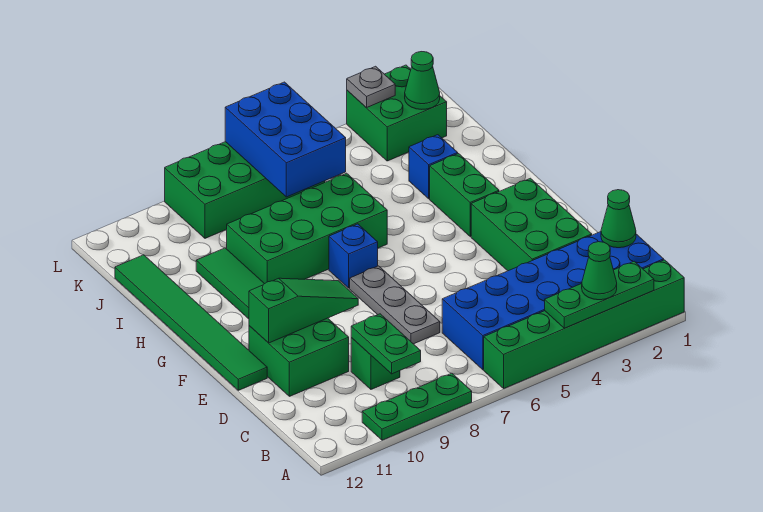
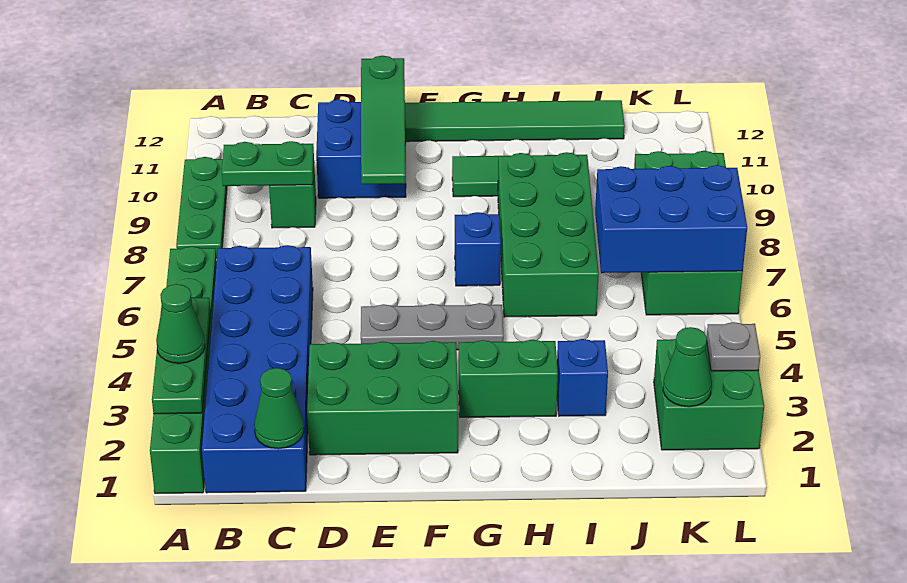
grey plate D7:F7 level 1 -> grey plate E5:G5 level 1
green brick D10:E11 level 1 -> blue brick D10:E11 level 1

